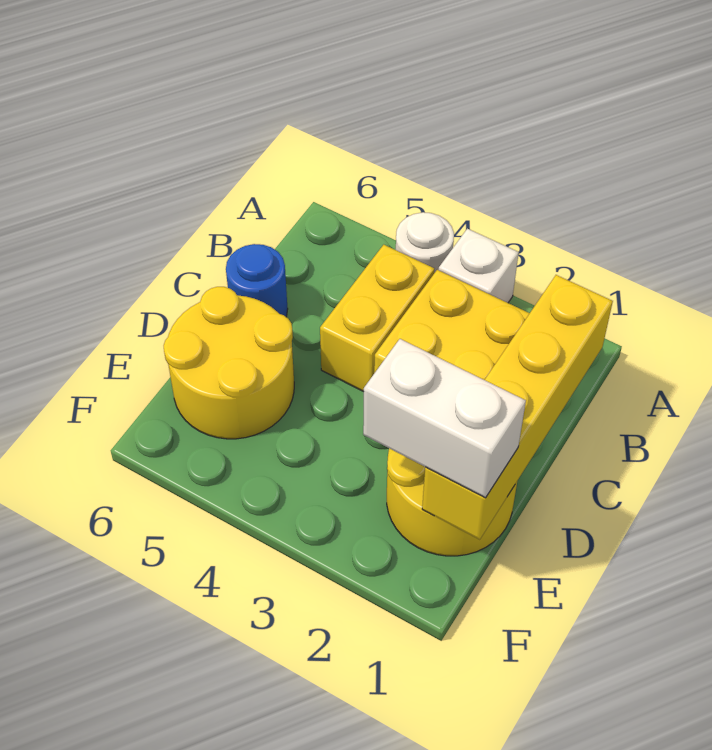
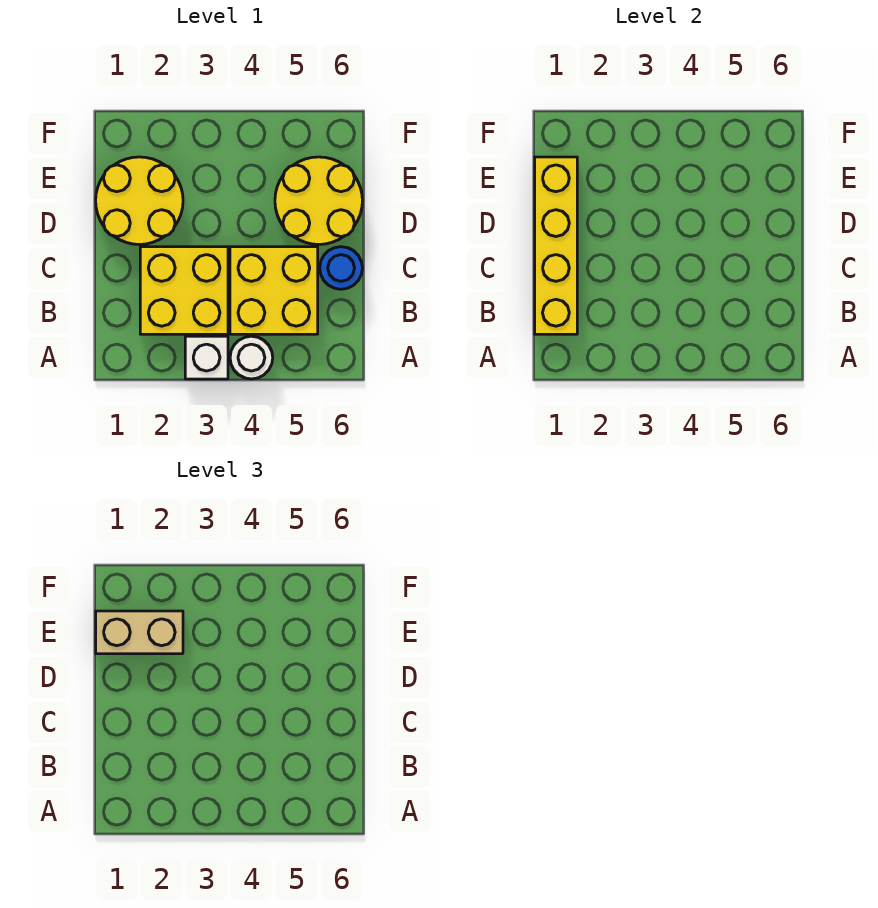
yellow brick B4:C4 level 1 -> yellow brick B4:C5 level 1
white brick E1:E2 level 3 -> tan brick E1:E2 level 3

